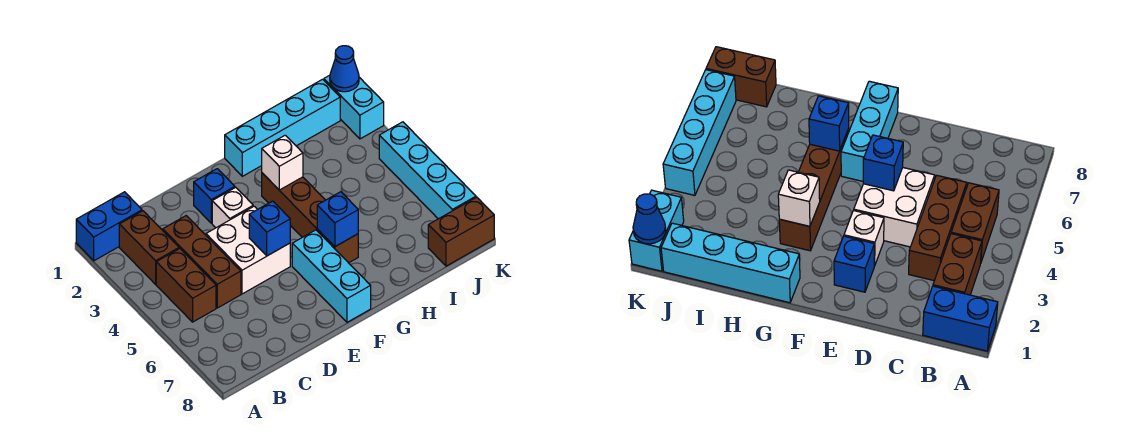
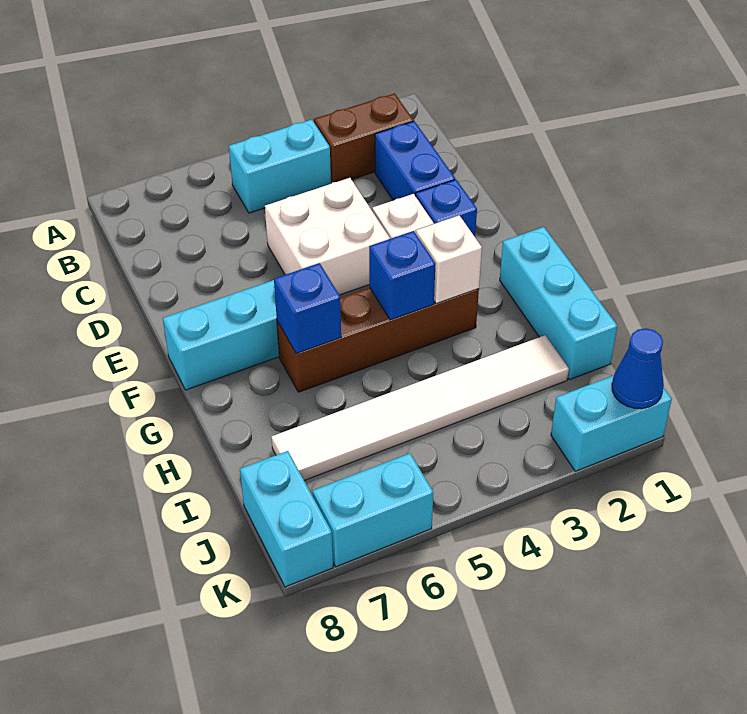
blue brick A1:B1 level 1 -> blue brick C2:D2 level 1
brown brick B4:B5 level 1 -> cyan brick B4:B5 level 1
brown brick C3:C5 level 1 -> none
blue brick E5 level 2 -> blue brick G4 level 2
cyan brick G1:J1 level 1 -> cyan brick G1:I1 level 1
none -> white tile I2:I7 level 1
brown brick J8:K8 level 1 -> cyan brick J8:K8 level 1
cyan brick K4:K7 level 1 -> cyan brick K6:K7 level 1

